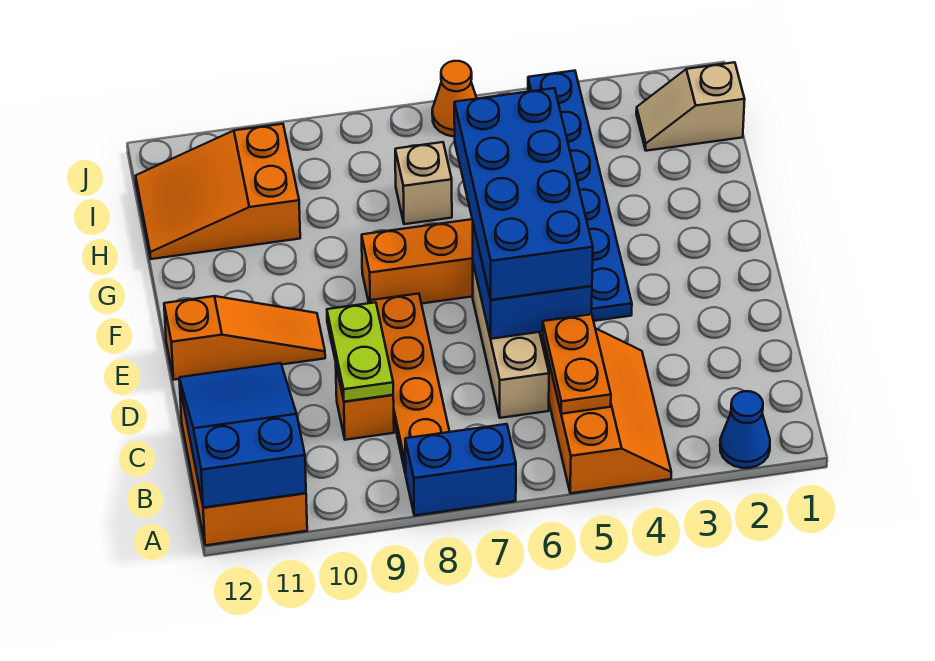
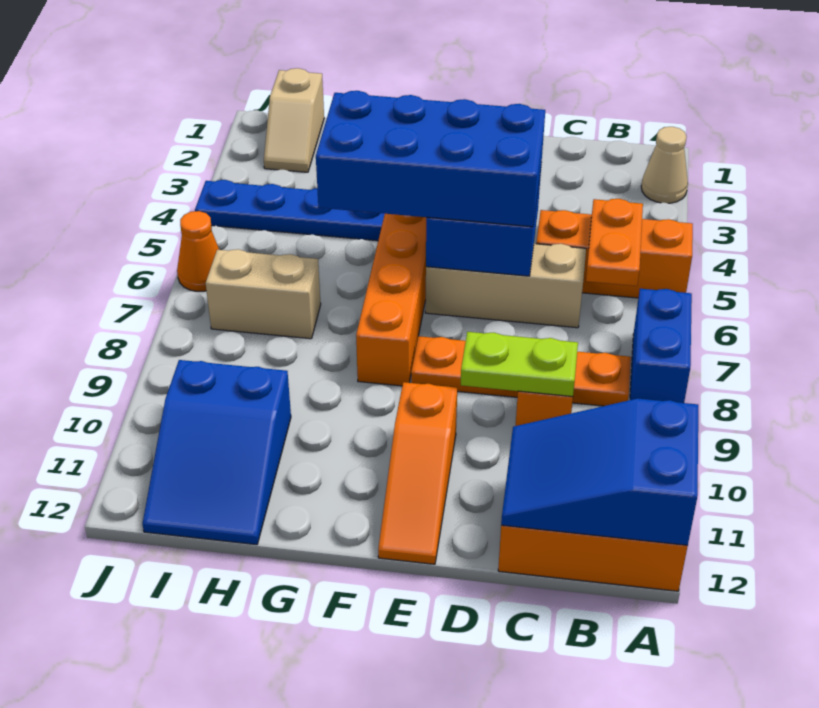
blue cone A2 level 1 -> tan cone A2 level 1
orange plate B5:C5 level 2 -> orange plate B5:B6 level 2
orange slope E10:E12 level 1 top 12 -> orange slope E10:E12 level 1 top 10
tan brick H7 level 1 -> tan brick H7:I7 level 1
orange slope H10:I12 level 1 top 10 -> blue slope H10:I12 level 1 top 10

